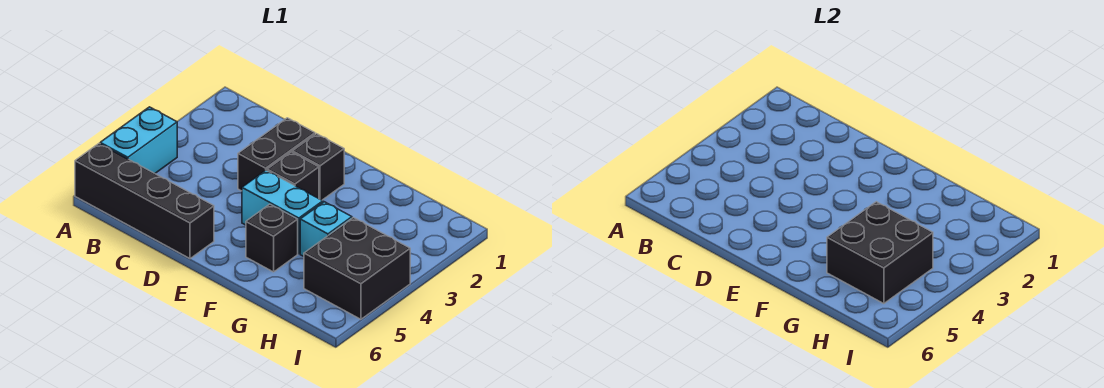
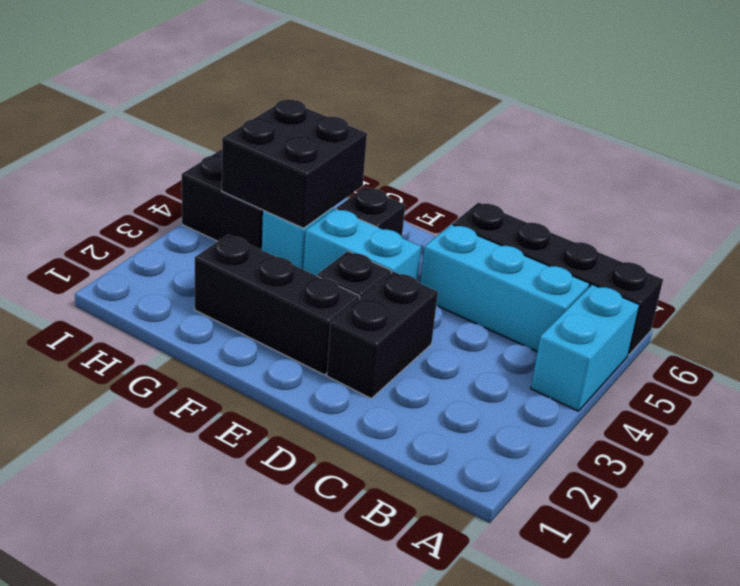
none -> cyan brick B5:D5 level 1
black brick E2 level 1 -> black brick E2:G2 level 1

